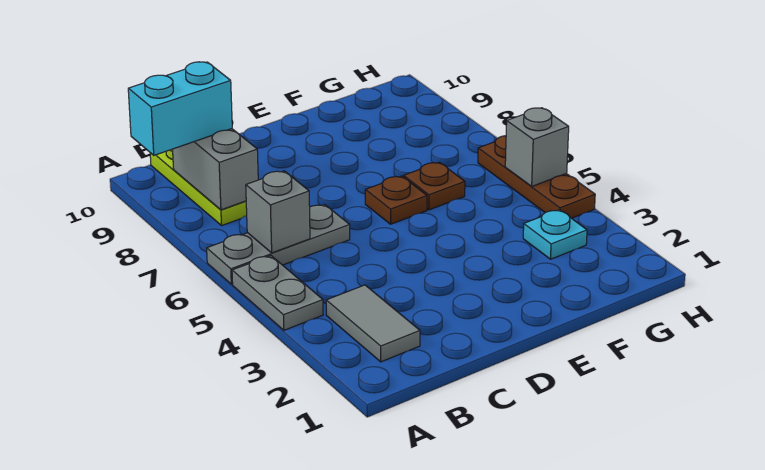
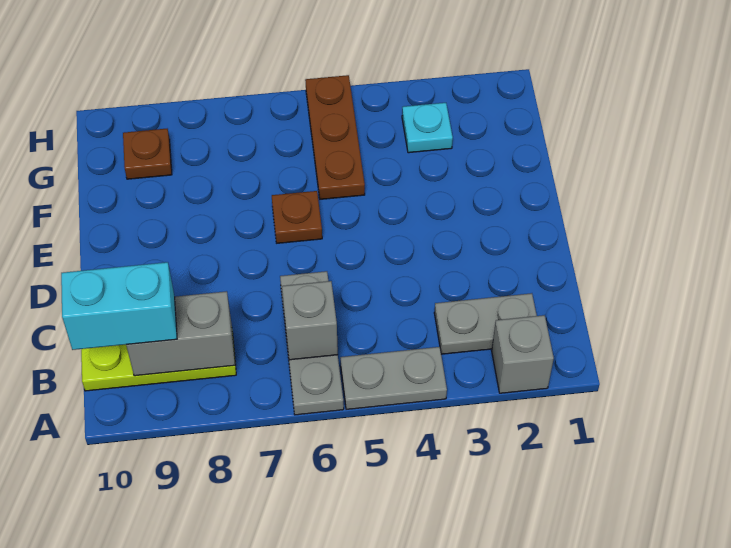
cyan brick A9:B9 level 3 -> cyan brick B9:B10 level 3
grey tile B2:B3 level 1 -> grey plate B2:B3 level 1
brown plate F6 level 1 -> brown plate G9 level 1
brown plate H4:H6 level 1 -> brown plate F5:H5 level 1
grey brick H5 level 2 -> grey brick A2 level 1

